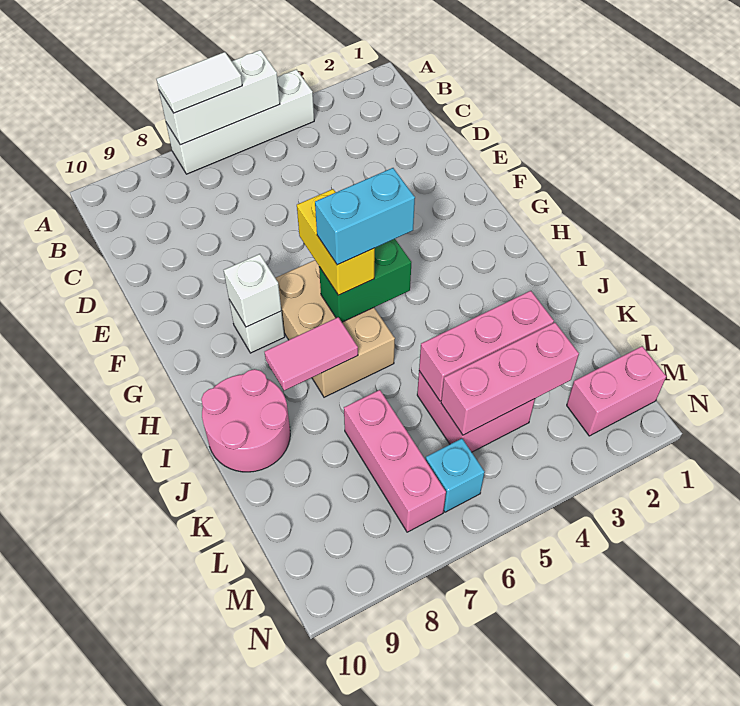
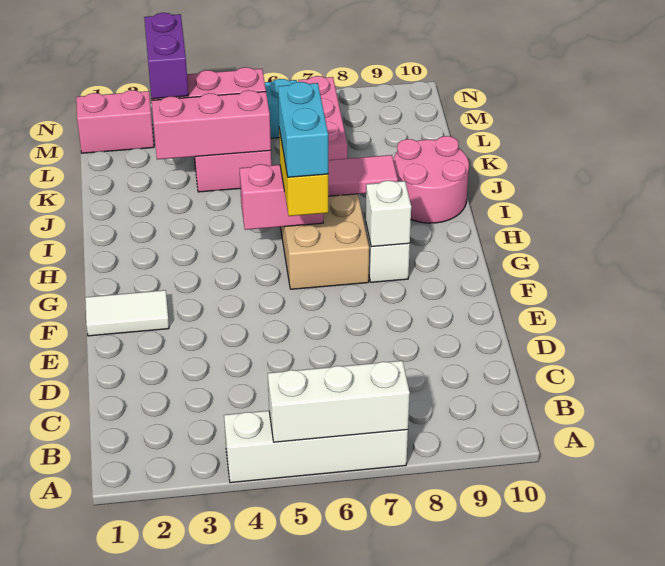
white tile A6:A7 level 3 -> white tile F1:F2 level 1
green brick H5:H6 level 2 -> pink brick H5:H6 level 2
cyan brick H5:H6 level 4 -> cyan brick G6:H6 level 4
none -> purple brick L3:M3 level 3

